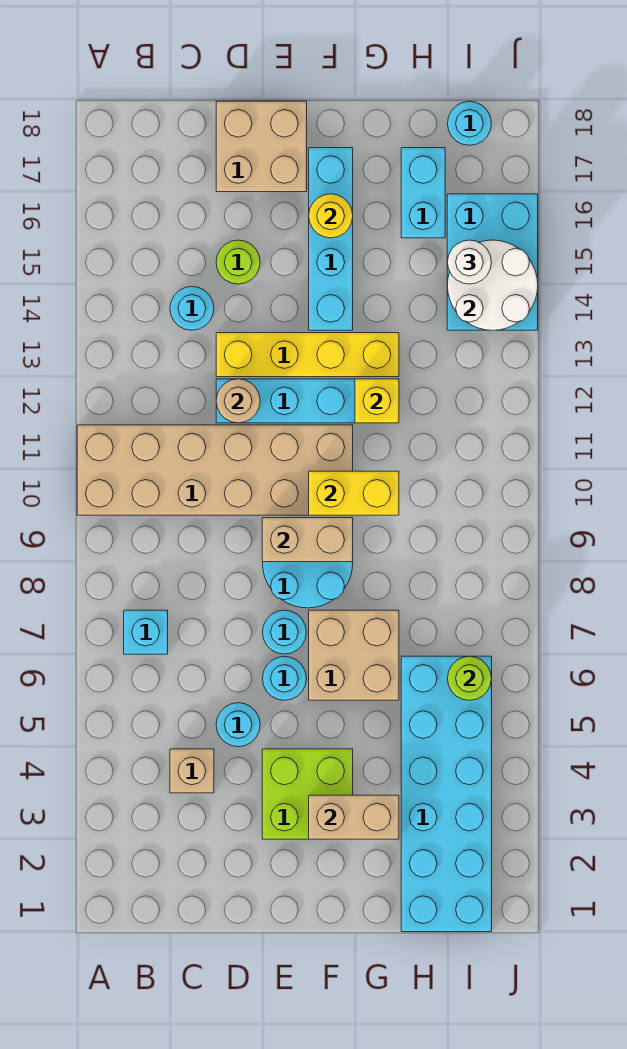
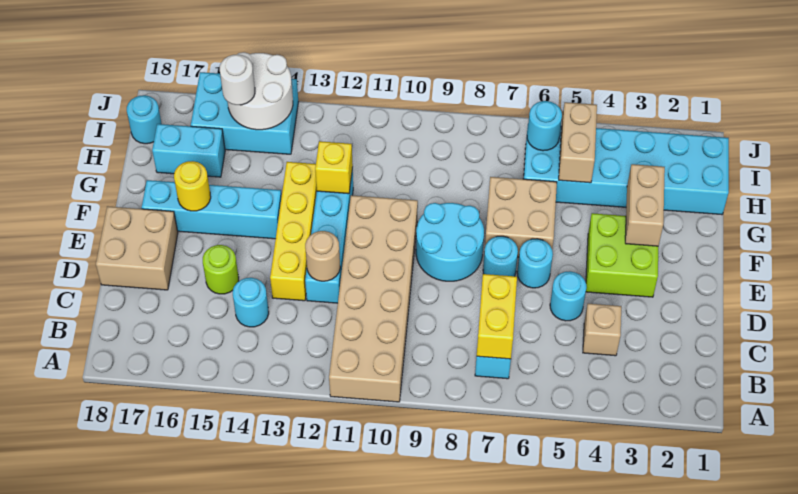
tan brick E9:F9 level 2 -> tan brick H5:I5 level 2
yellow brick F10:G10 level 2 -> yellow brick B7:C7 level 2
lime round brick I6 level 2 -> cyan round brick I6 level 2

